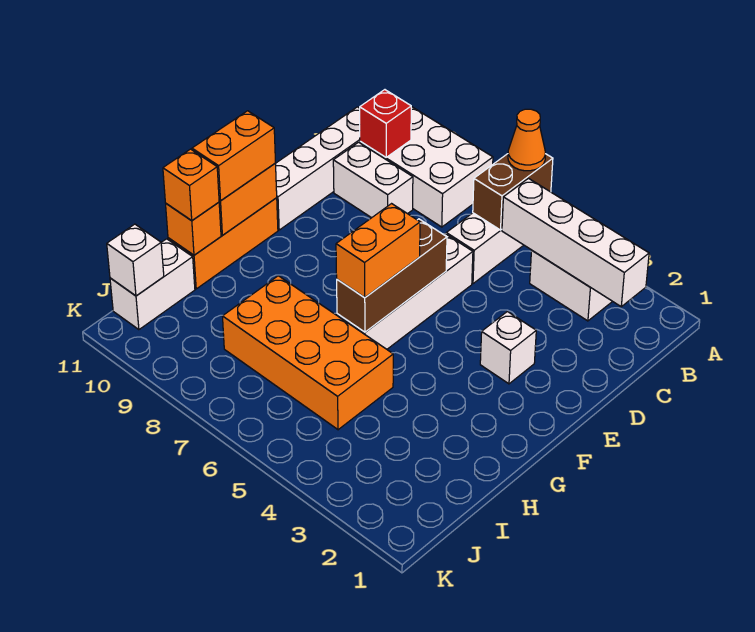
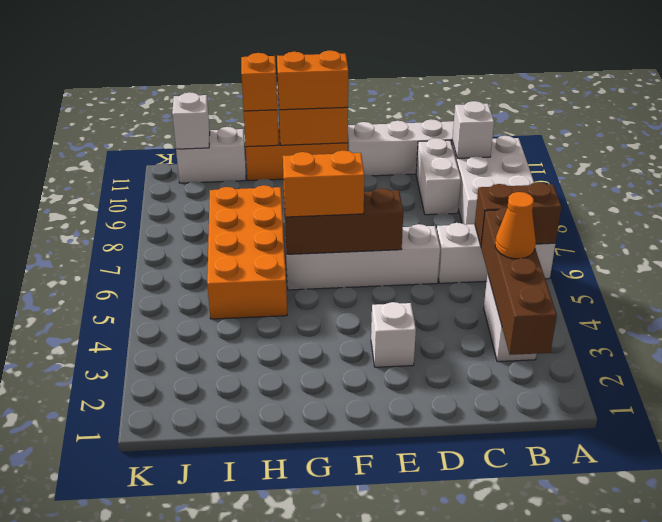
orange cone A6 level 3 -> orange cone B4 level 3
white brick B2:B5 level 2 -> brown brick B2:B5 level 2
red brick B10 level 2 -> white brick B10 level 2

